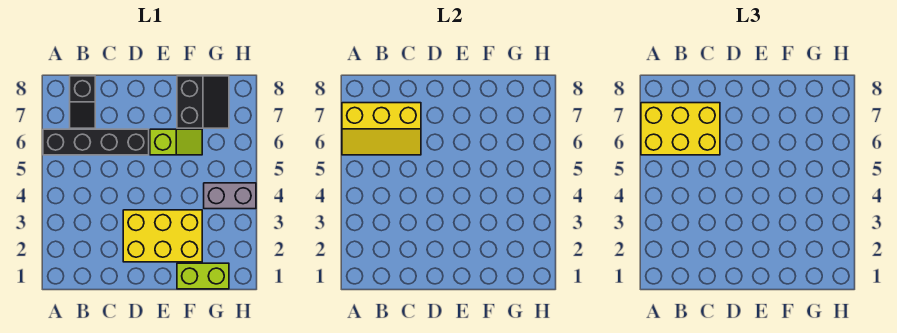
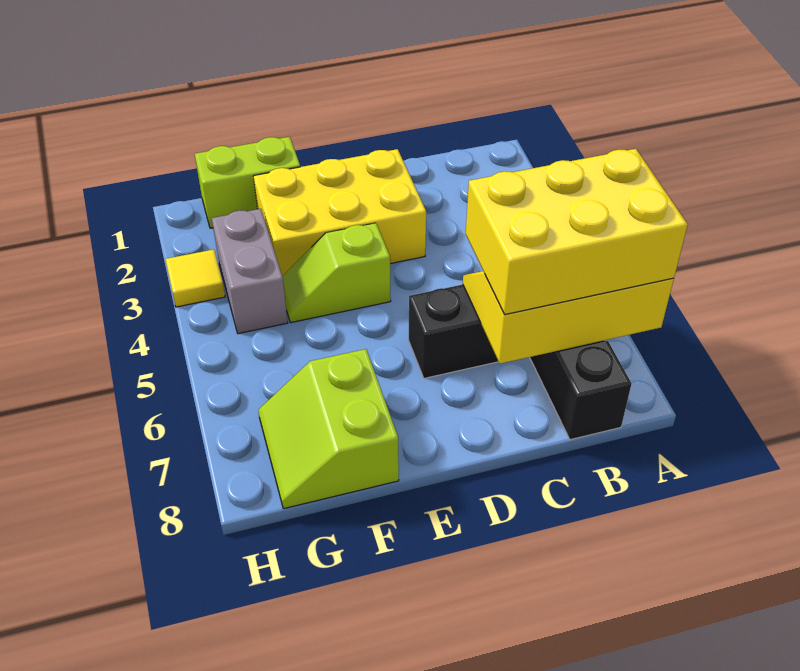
lime slope E6:F6 level 1 top E -> lime slope E4:F4 level 1 top E
black slope F7:G8 level 1 top F -> lime slope F7:G8 level 1 top F
grey brick G4:H4 level 1 -> grey brick G3:G4 level 1
none -> yellow tile H3 level 1

